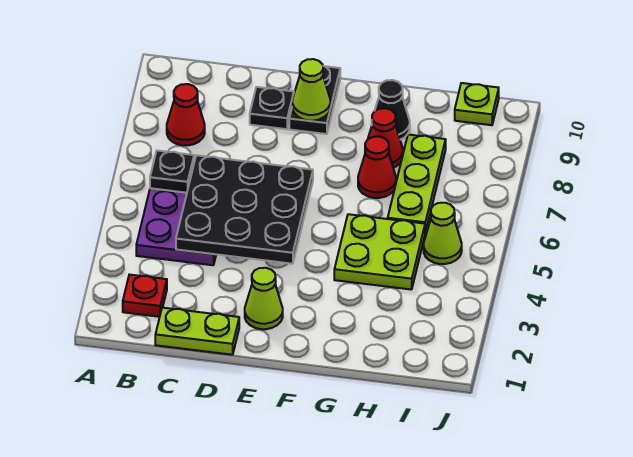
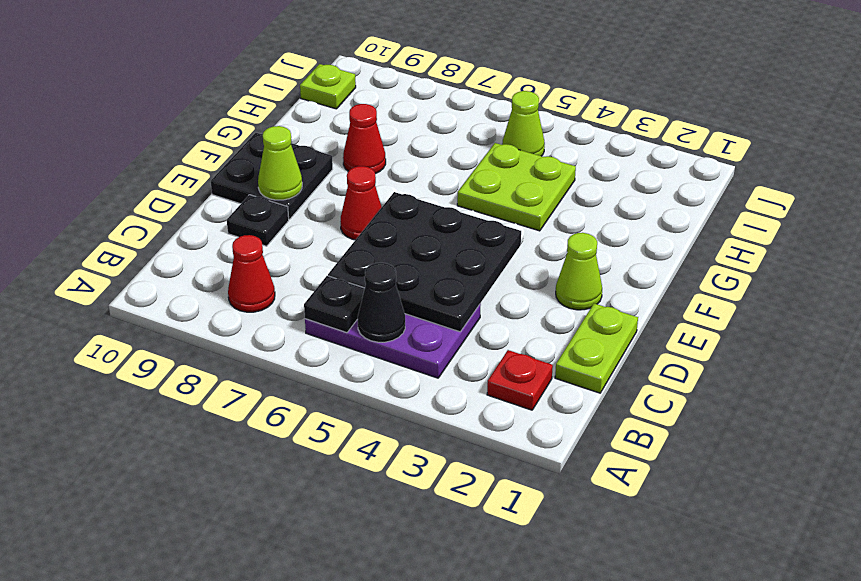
black plate E9:E10 level 1 -> black plate E9:F10 level 1
red cone G7 level 1 -> red cone E7 level 1
black cone G9 level 1 -> black cone B5 level 2
lime plate H6:H8 level 1 -> none

